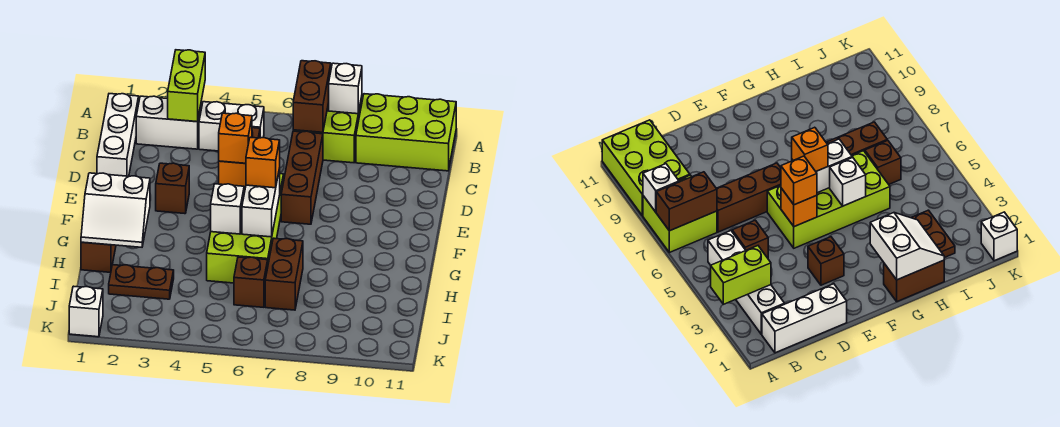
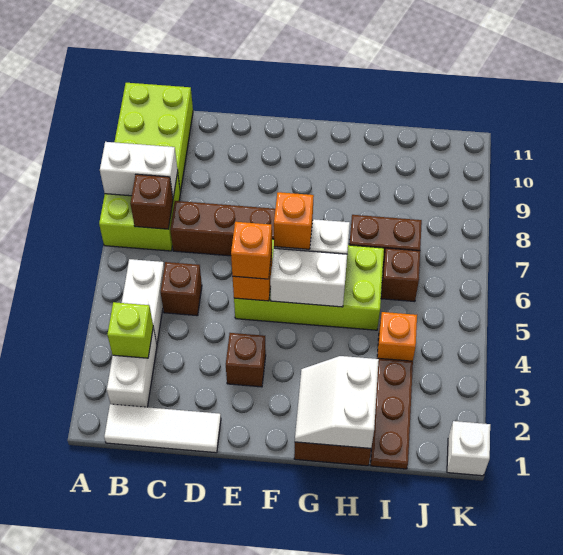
lime brick A3:B3 level 2 -> lime brick B3 level 2
brown brick A7:B7 level 2 -> brown brick B7 level 2
white brick A8 level 2 -> white brick A8:B8 level 2
white brick B1:D1 level 1 -> white tile B1:D1 level 1
white slope G1:H2 level 2 top G -> white slope G1:H2 level 2 top H
white brick G5 level 2 -> white brick F5:G5 level 2
brown plate I2:I3 level 1 -> brown plate I1:I3 level 1
none -> orange brick I4 level 1

